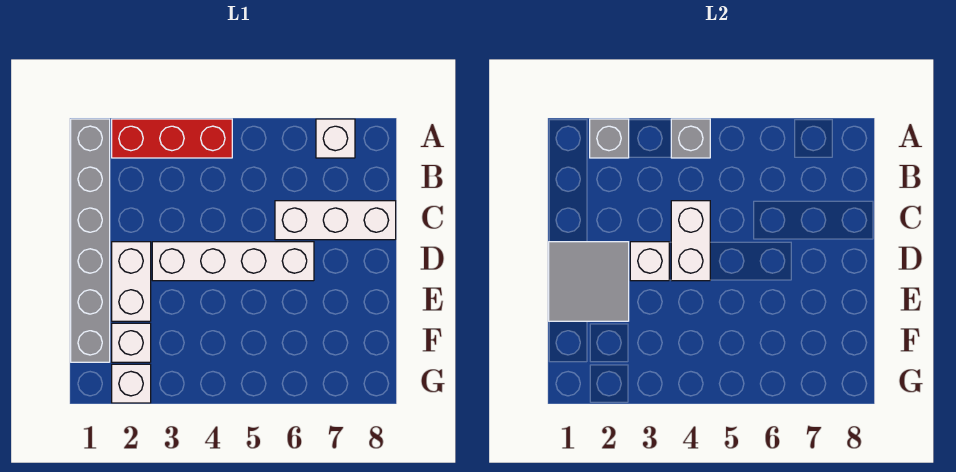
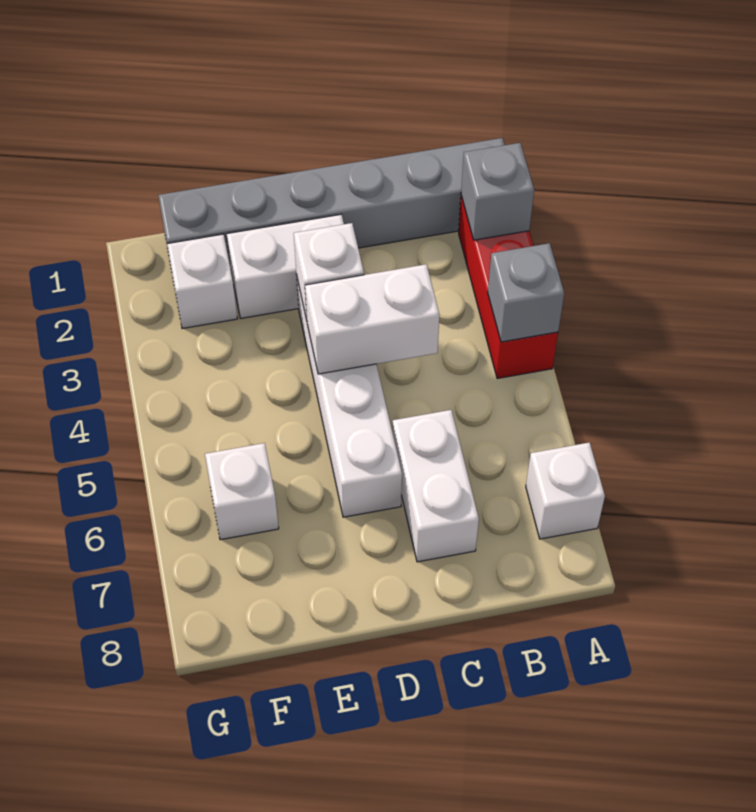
white brick C6:C8 level 1 -> white brick C6:C7 level 1
grey tile D1:E2 level 2 -> none
white brick G2 level 1 -> white brick F6 level 1

